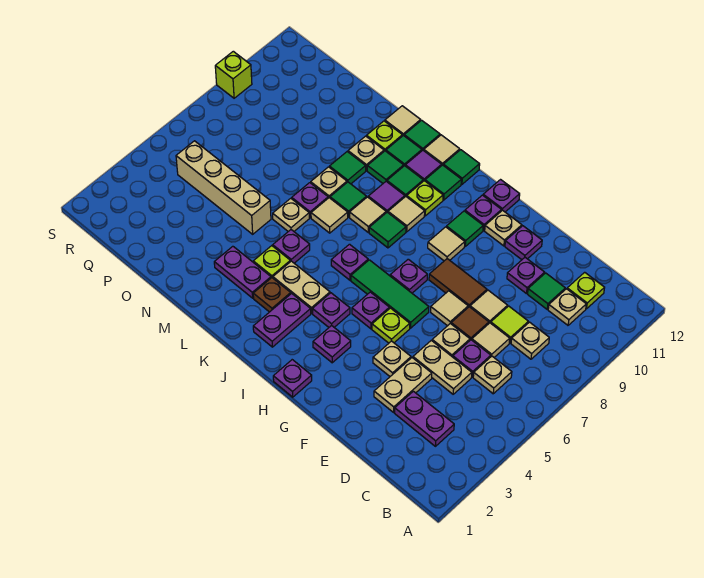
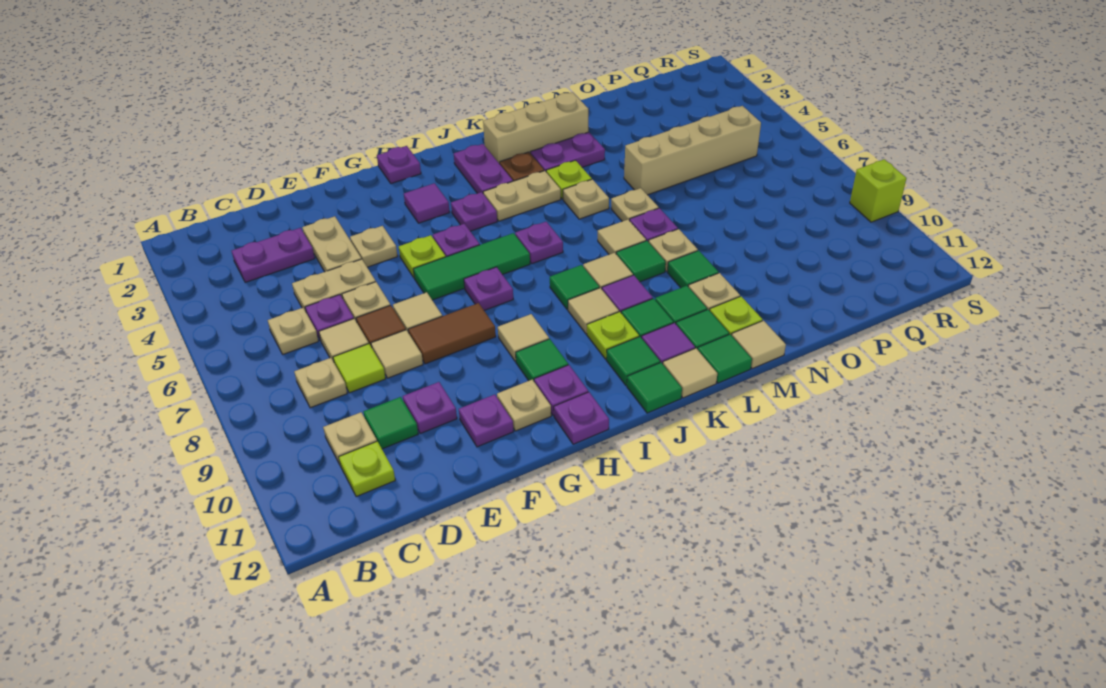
purple plate H3 level 1 -> purple tile H3 level 1
none -> tan brick K2:M2 level 1
purple plate L5 level 1 -> tan plate L5 level 1

